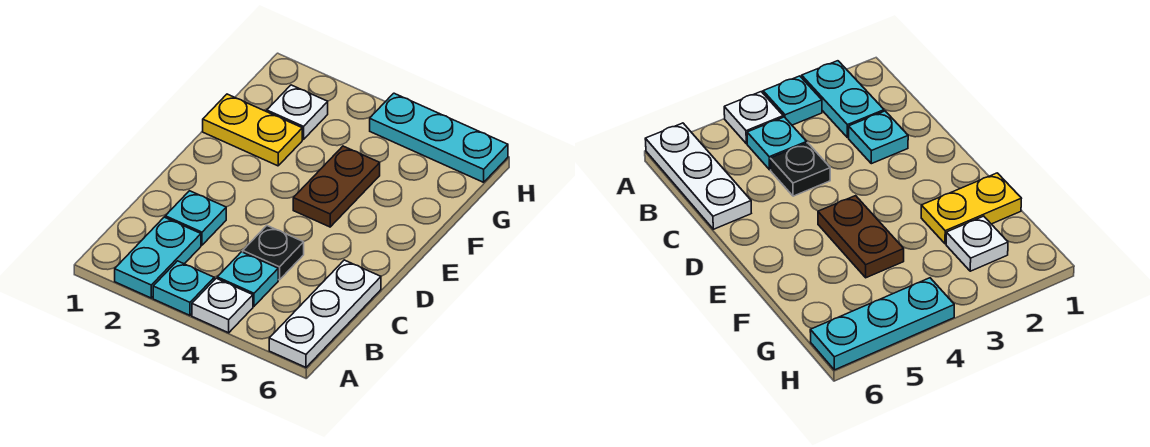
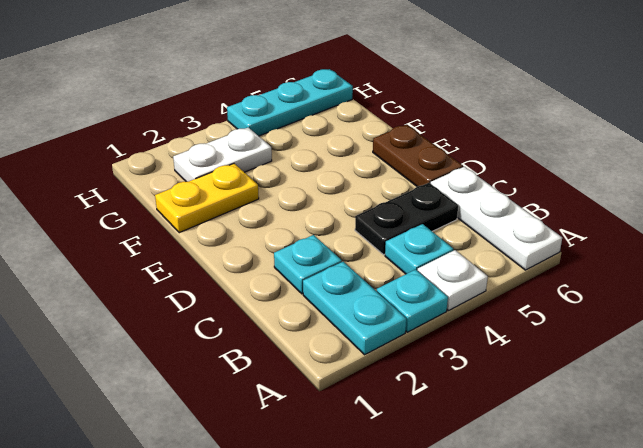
black plate C4 level 1 -> black plate C4:C5 level 1
brown plate E4:F4 level 1 -> brown plate D6:E6 level 1
white plate G2 level 1 -> white plate G2:G3 level 1

